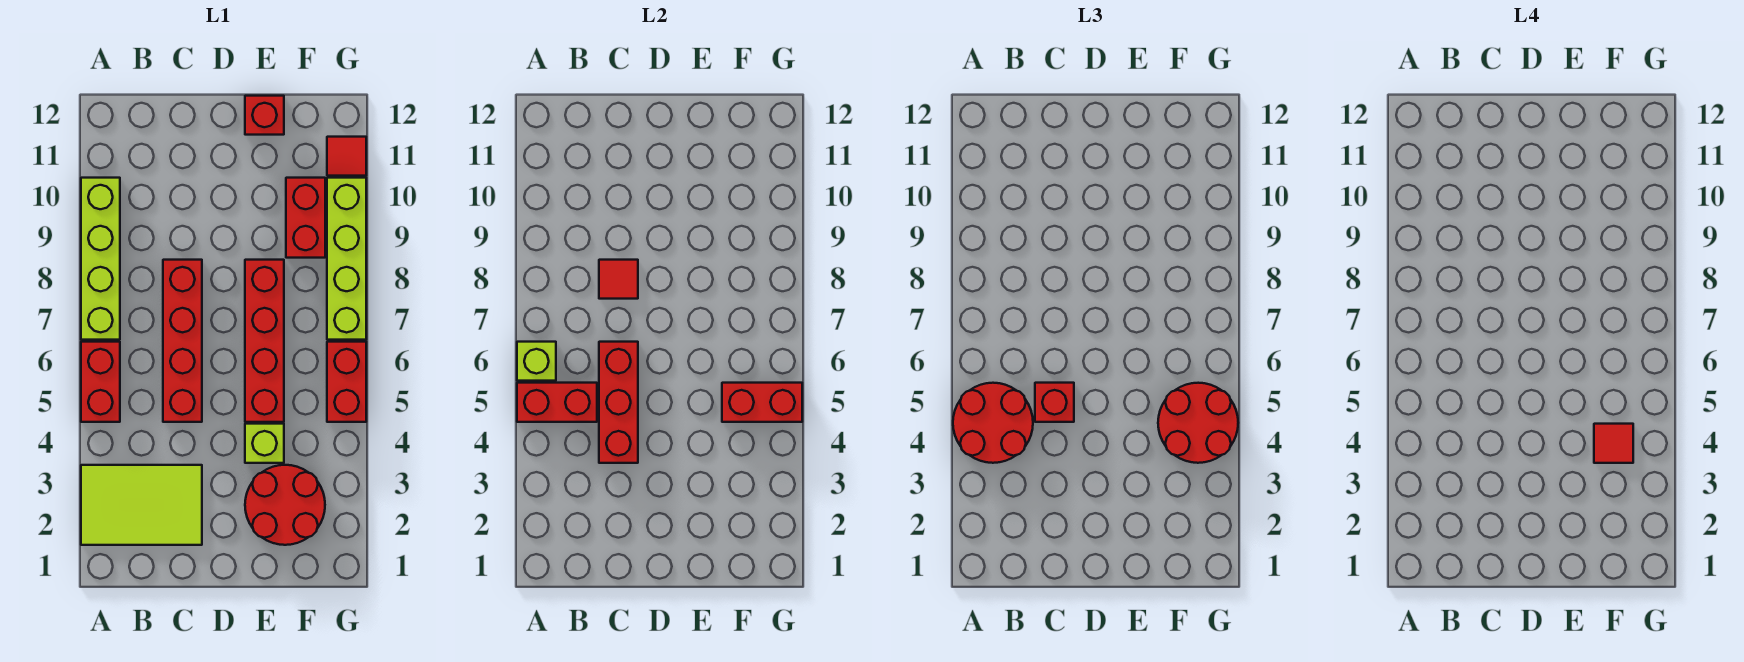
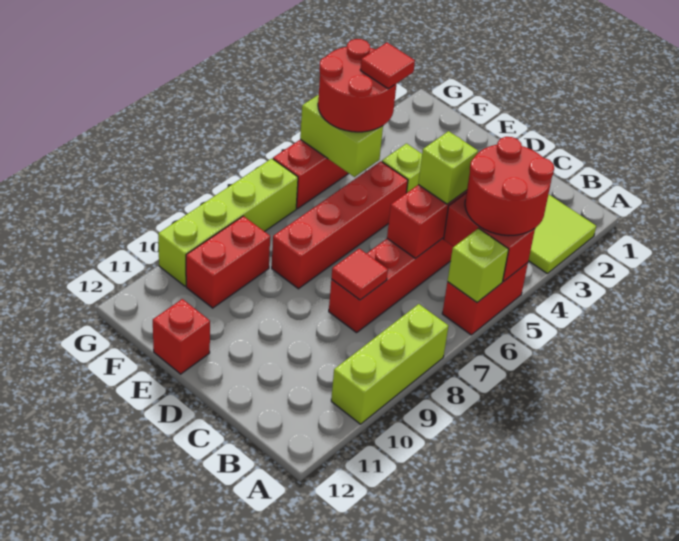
lime brick A7:A10 level 1 -> lime brick A8:A10 level 1
red brick C5 level 3 -> lime brick C5 level 3
red round brick E2:F3 level 1 -> none
red brick F5:G5 level 2 -> lime brick F5:G5 level 2
red tile G11 level 1 -> none

